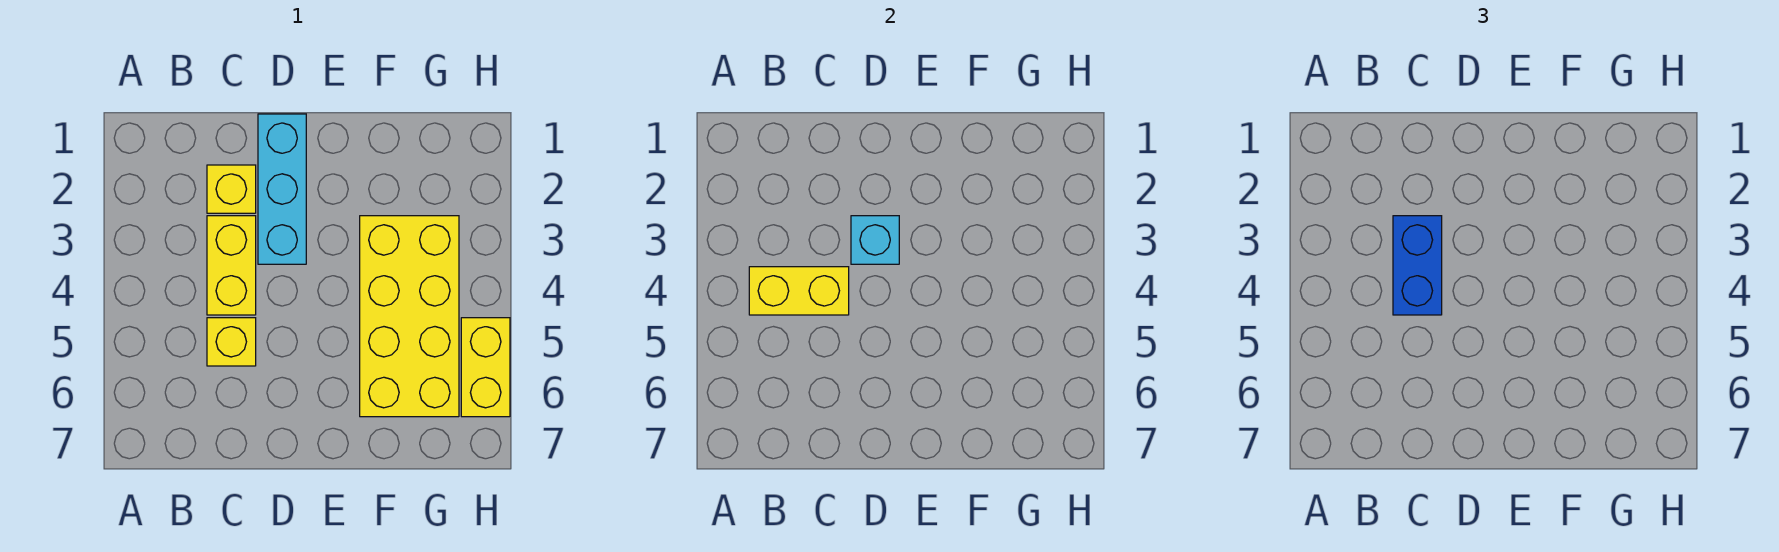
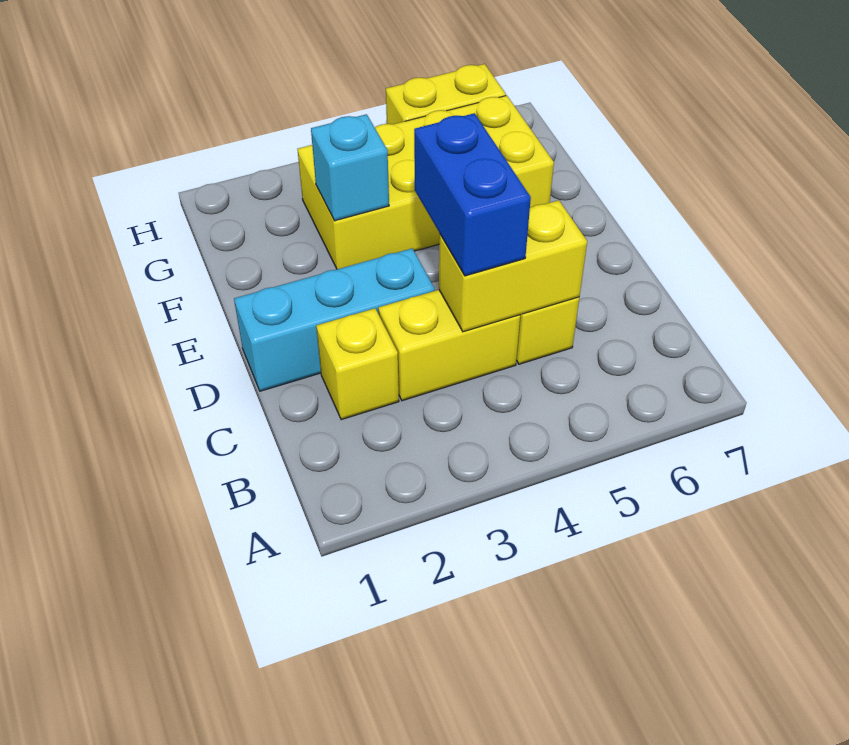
yellow brick B4:C4 level 2 -> yellow brick C4:C5 level 2
blue brick C3:C4 level 3 -> blue brick C4:D4 level 3
cyan brick D3 level 2 -> cyan brick F3 level 2

